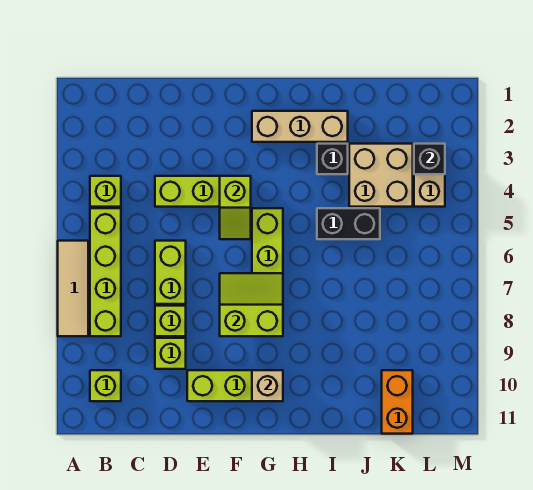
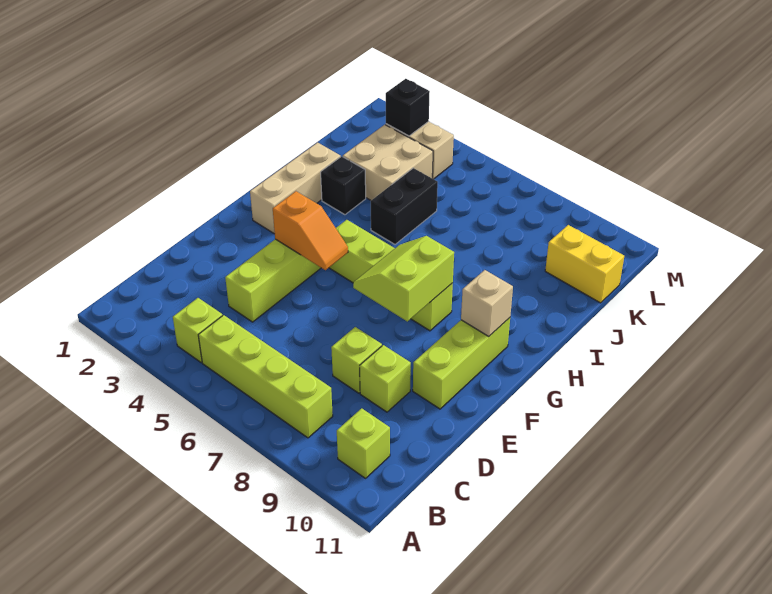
tan tile A6:A8 level 1 -> none
lime brick D6:D7 level 1 -> none
lime slope F4:F5 level 2 top 4 -> orange slope F4:F5 level 2 top 4
orange brick K10:K11 level 1 -> yellow brick K10:K11 level 1

